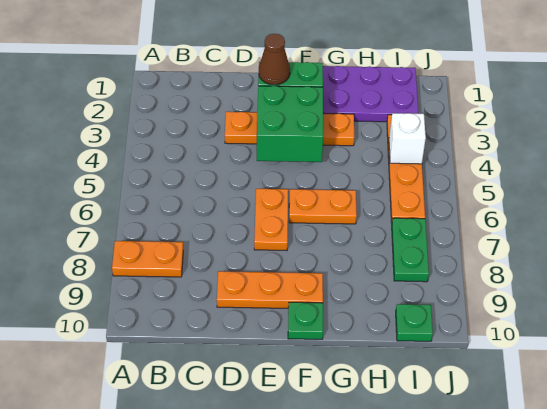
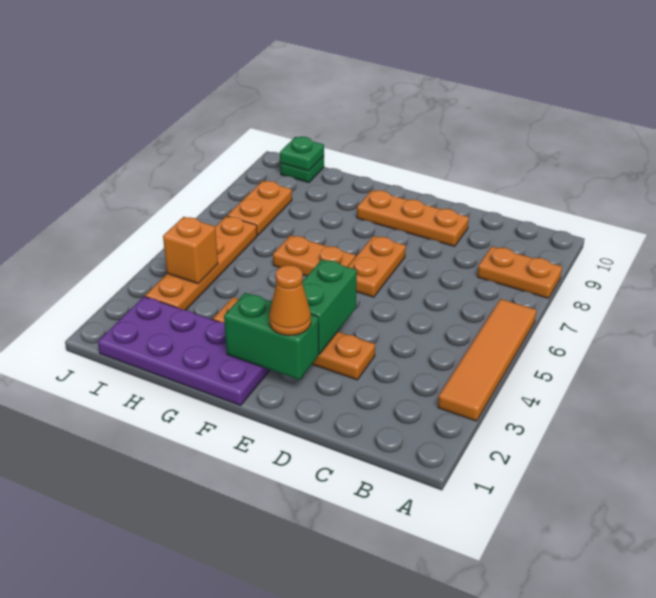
none -> orange tile A3:A6 level 1
brown cone E2 level 3 -> orange cone E2 level 3
green brick E3:F4 level 2 -> green brick E3:E4 level 2
green plate F10 level 1 -> green plate I10 level 2
white brick I4 level 2 -> orange brick I4 level 2
green plate I7:I8 level 1 -> orange plate I7:I8 level 1

